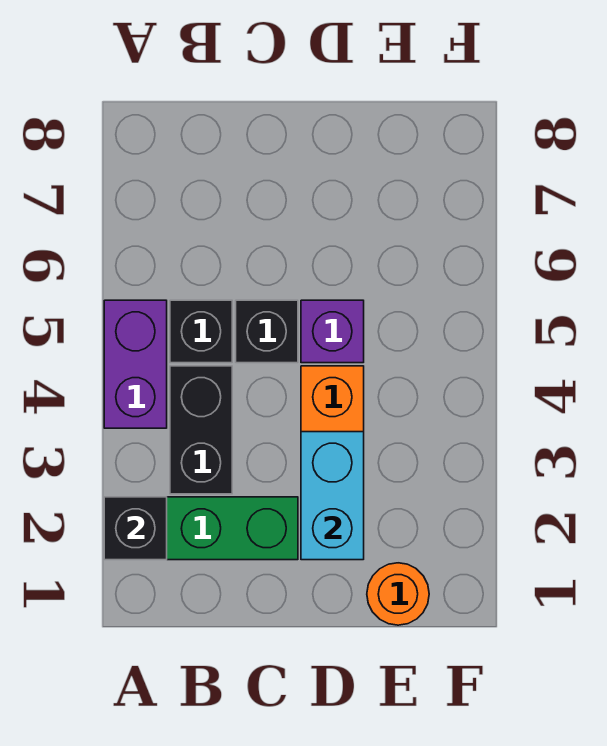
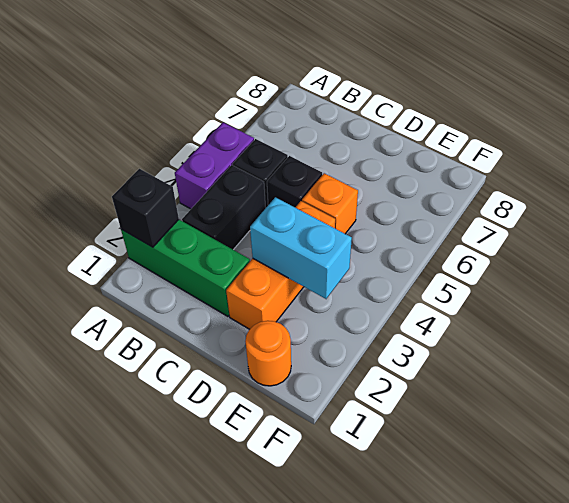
cyan brick D2:D3 level 2 -> cyan brick D3:E3 level 2
purple brick D5 level 1 -> orange brick D5 level 1

